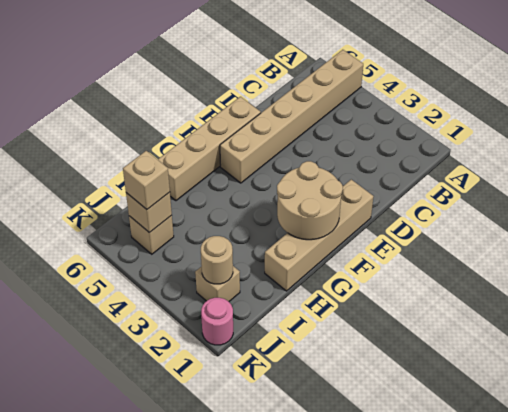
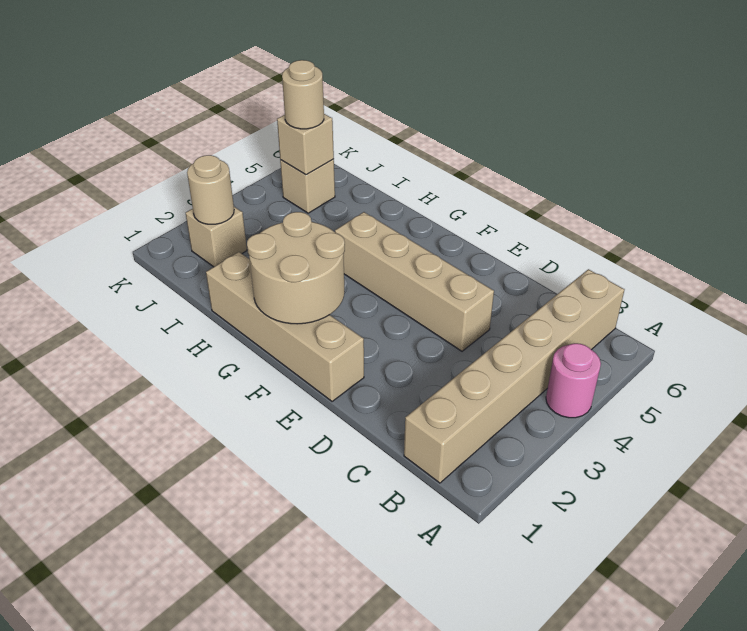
tan brick A5:F5 level 1 -> tan brick B1:B6 level 1
tan brick E6:H6 level 1 -> tan brick D4:G4 level 1
tan brick J5 level 3 -> tan round brick J5 level 3
pink round brick K1 level 1 -> pink round brick A4 level 1

